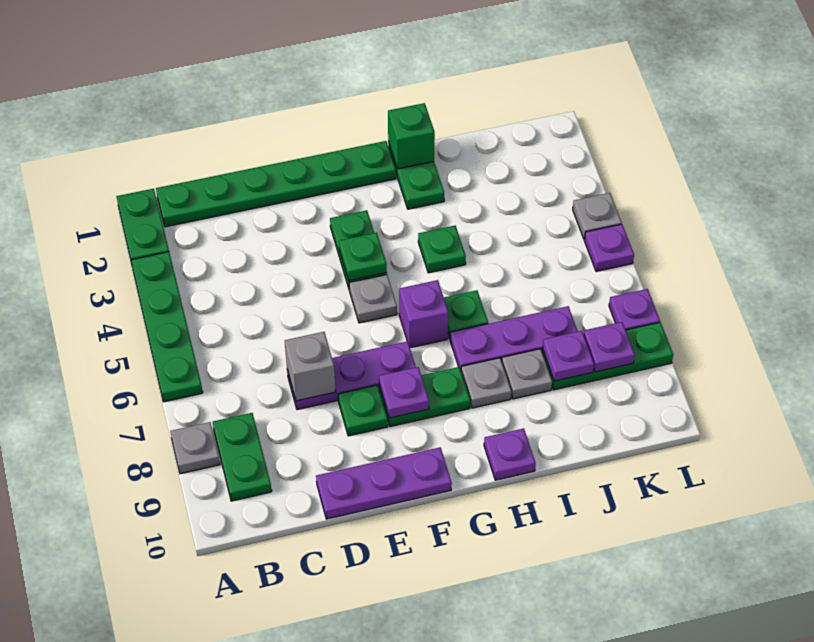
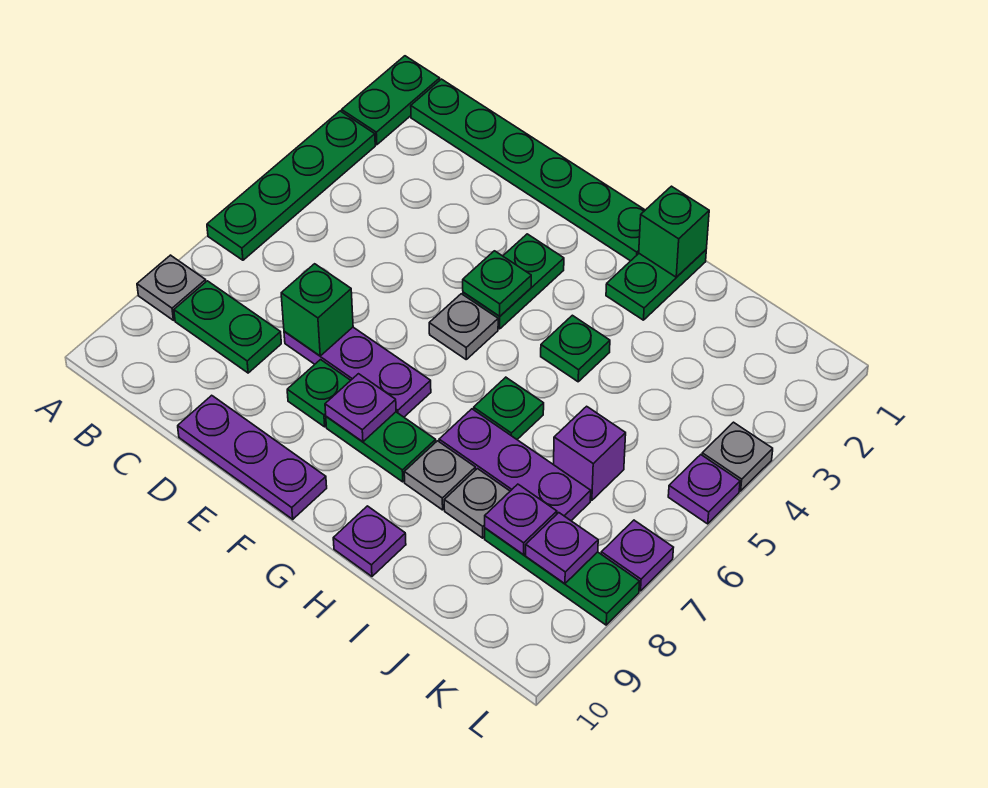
green plate B8:B9 level 1 -> green plate B8:C8 level 1
grey brick D7 level 2 -> green brick D7 level 2
purple brick G6 level 1 -> purple brick J6 level 1

